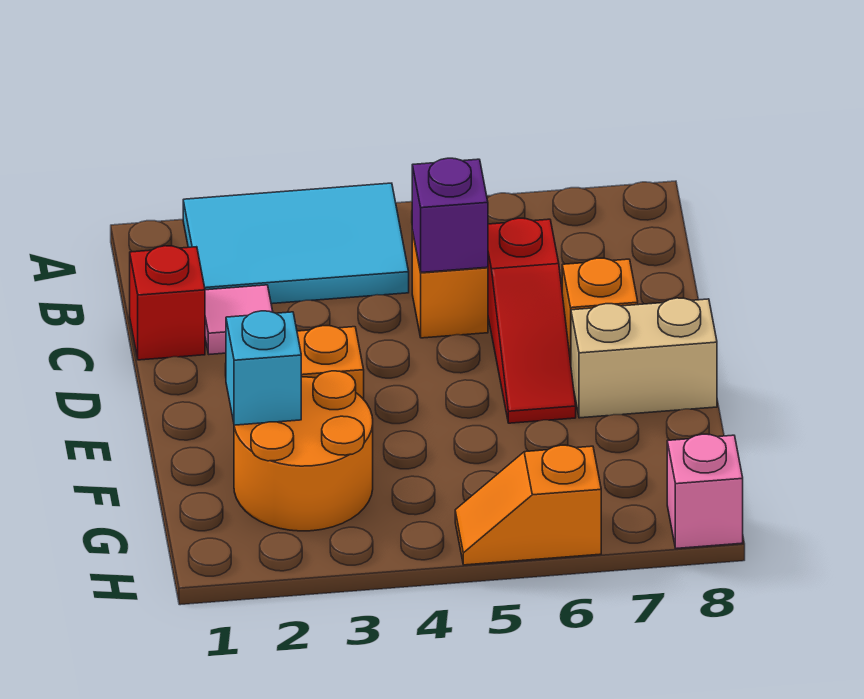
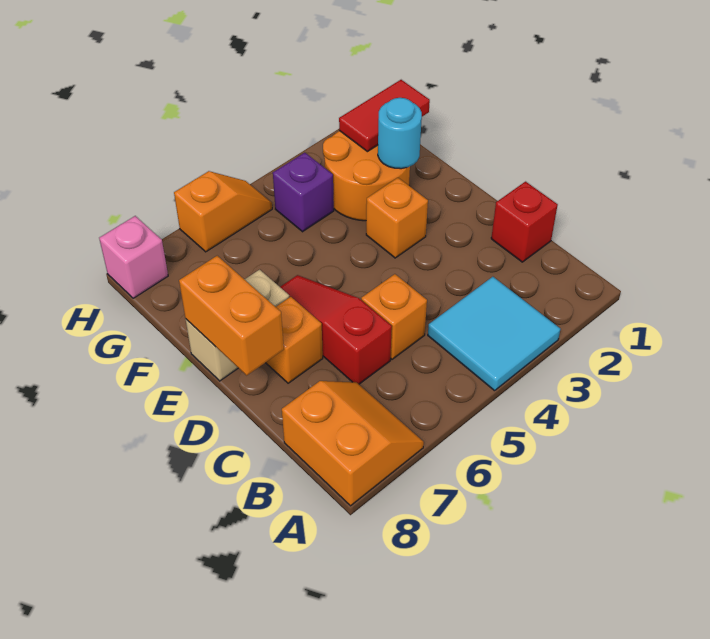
cyan tile A2:B4 level 1 -> cyan tile A3:B4 level 1
none -> orange slope A7:B8 level 1 top 8
pink tile C2 level 1 -> none
purple brick C5 level 2 -> purple brick G4 level 1
none -> orange brick D8:E8 level 2
cyan brick F2 level 2 -> cyan round brick F2 level 2
none -> red tile G1:G2 level 2

